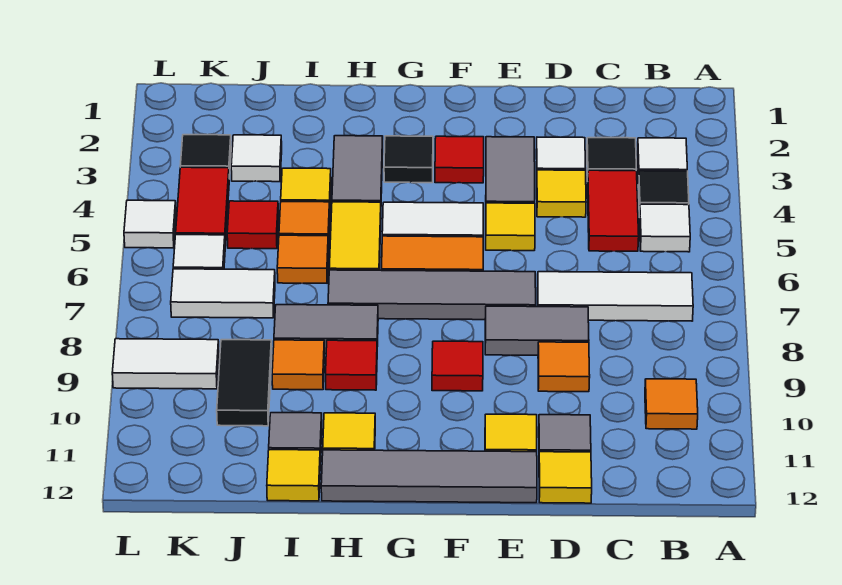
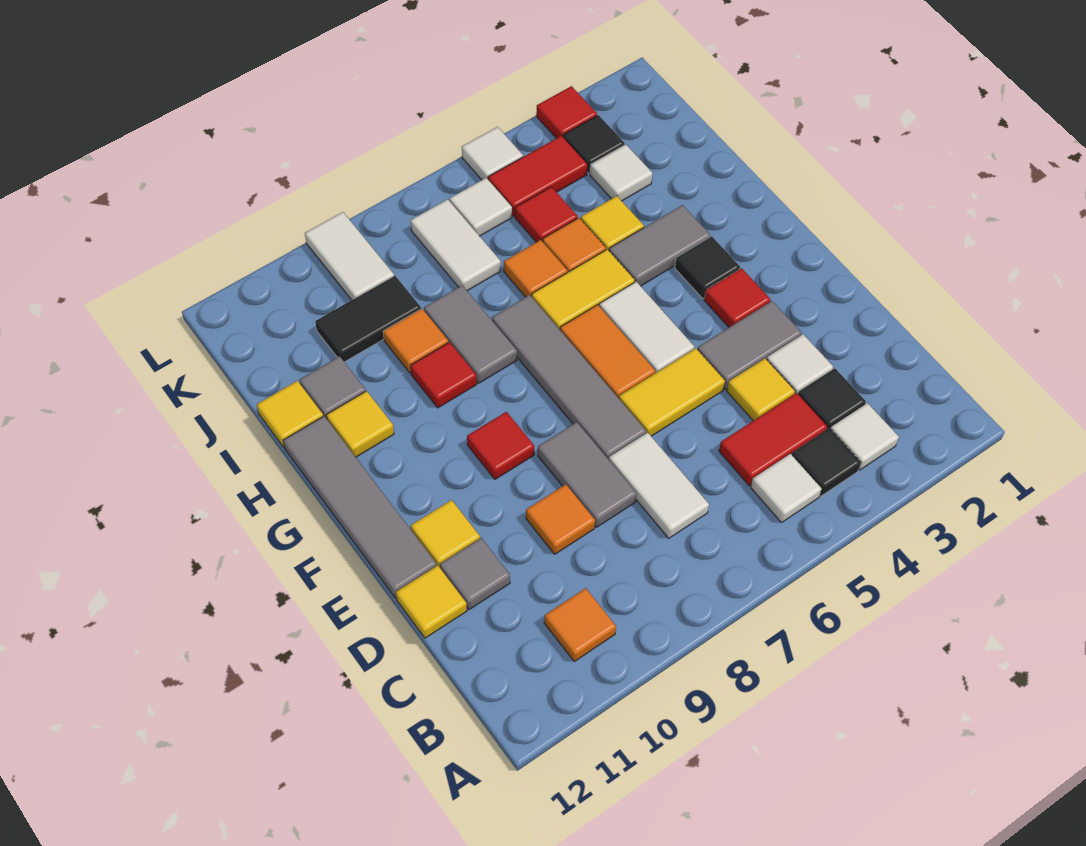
white tile B7:D7 level 1 -> white tile C7:D7 level 1
yellow tile E5 level 1 -> yellow tile E5:E6 level 1
none -> red tile L3 level 1

